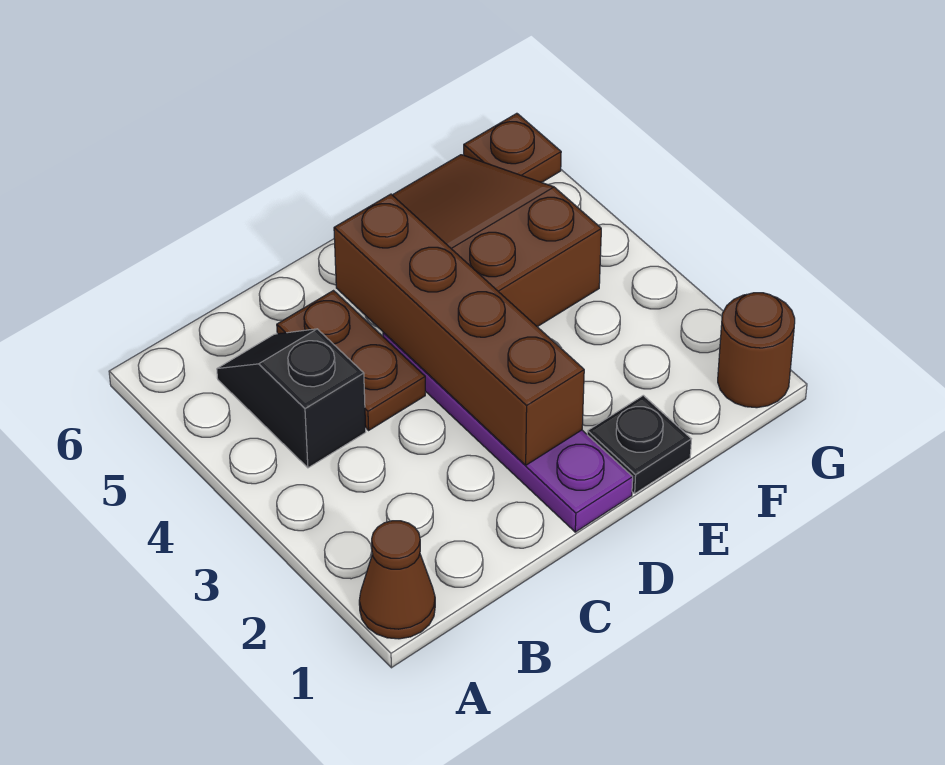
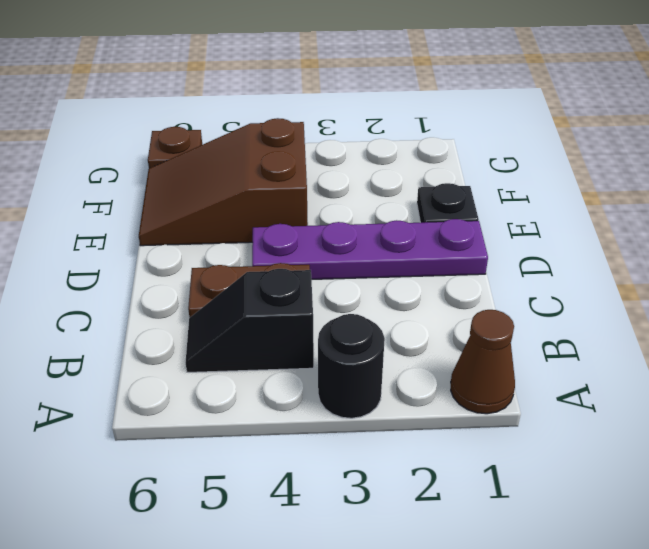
none -> black round brick A3 level 1
brown brick D2:D5 level 2 -> none
brown round brick G1 level 1 -> none

